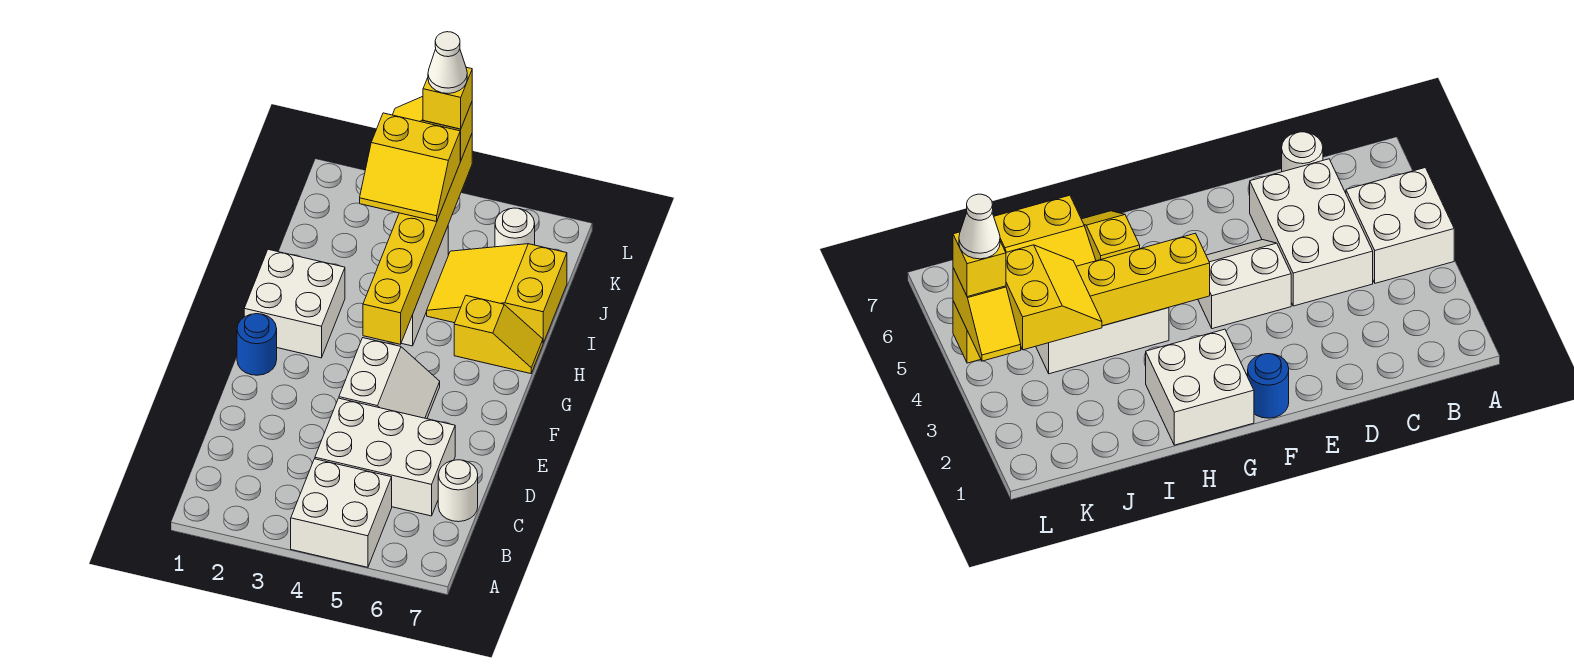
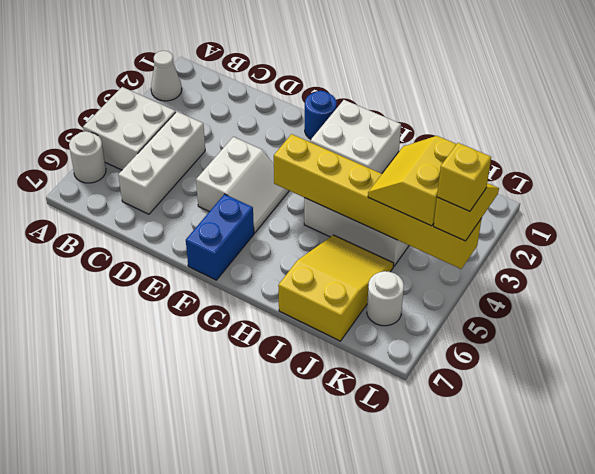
white brick C4:D6 level 1 -> white brick C4:C6 level 1
white round brick C7 level 1 -> white round brick A6 level 1
white slope E4:F5 level 1 top 4 -> white slope E4:F5 level 1 top E
none -> blue brick F6:F7 level 1
yellow slope H6:H7 level 1 top 6 -> none
white cone L4 level 5 -> white cone A2 level 1

